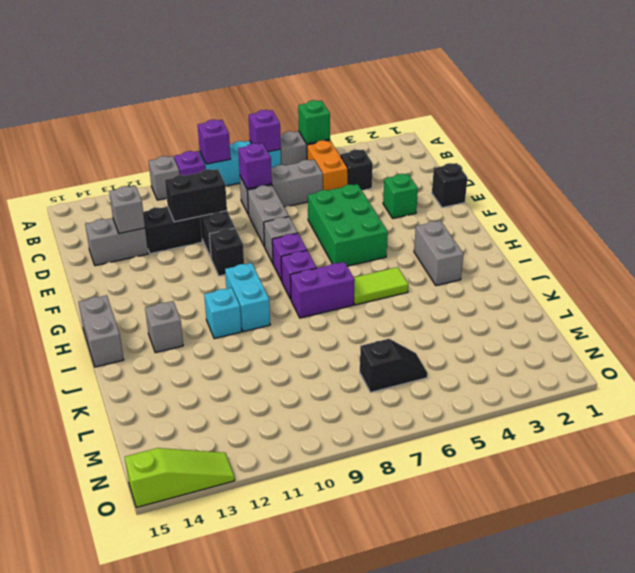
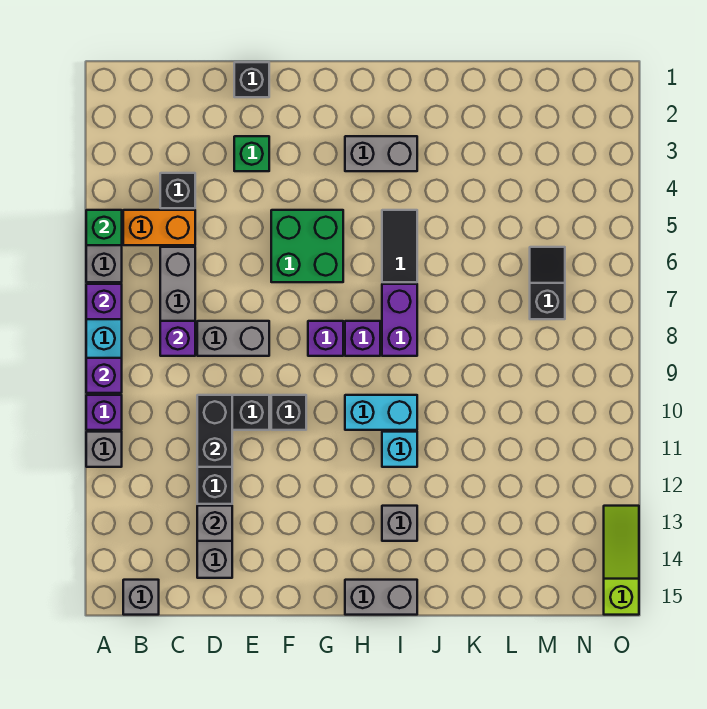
green brick E5:G6 level 1 -> green brick F5:G6 level 1
grey brick F8 level 1 -> grey brick B15 level 1
lime tile I5:I6 level 1 -> black tile I5:I6 level 1

